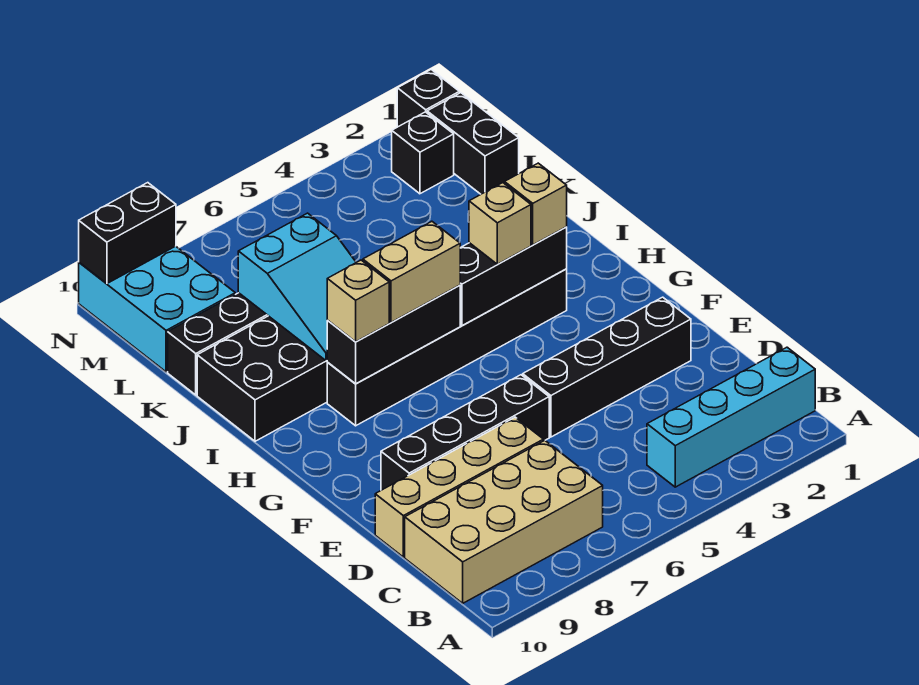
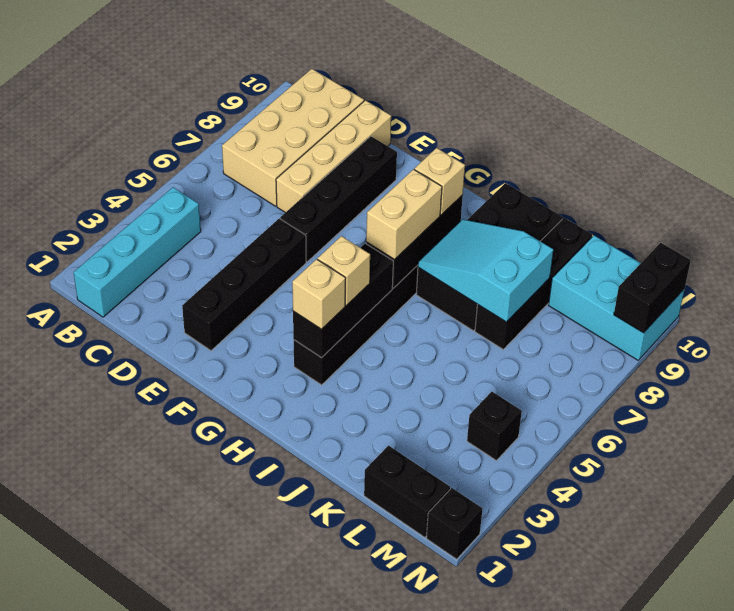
black brick M2 level 1 -> black brick M4 level 1

